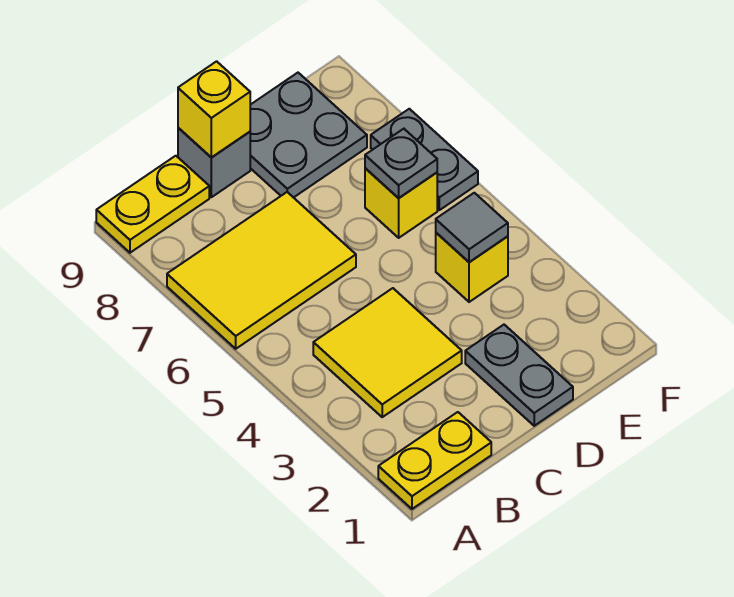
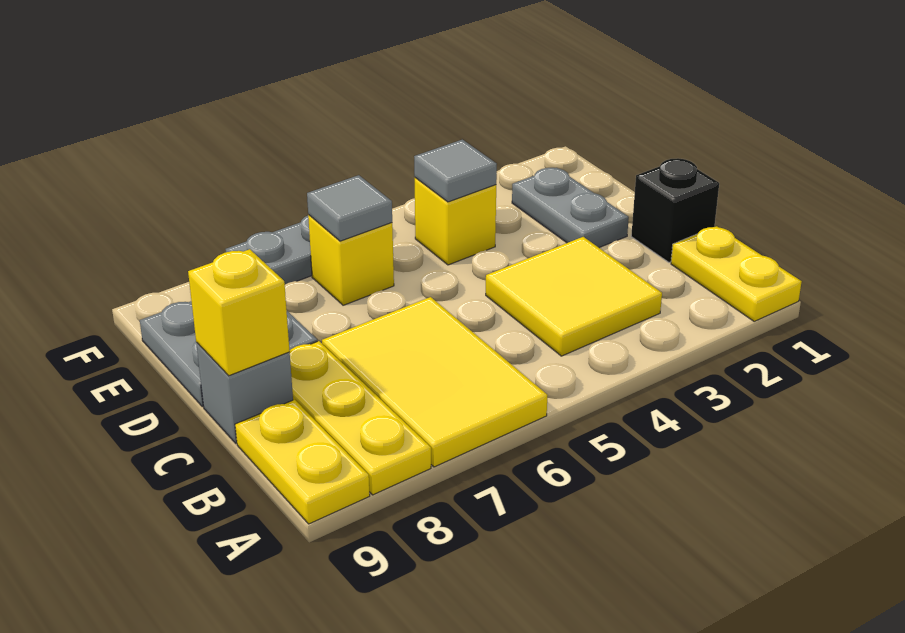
none -> yellow plate A8:C8 level 1
none -> black brick C1 level 1
grey plate D1:D2 level 1 -> grey plate D2:E2 level 1
grey plate E6 level 2 -> grey tile E6 level 2

